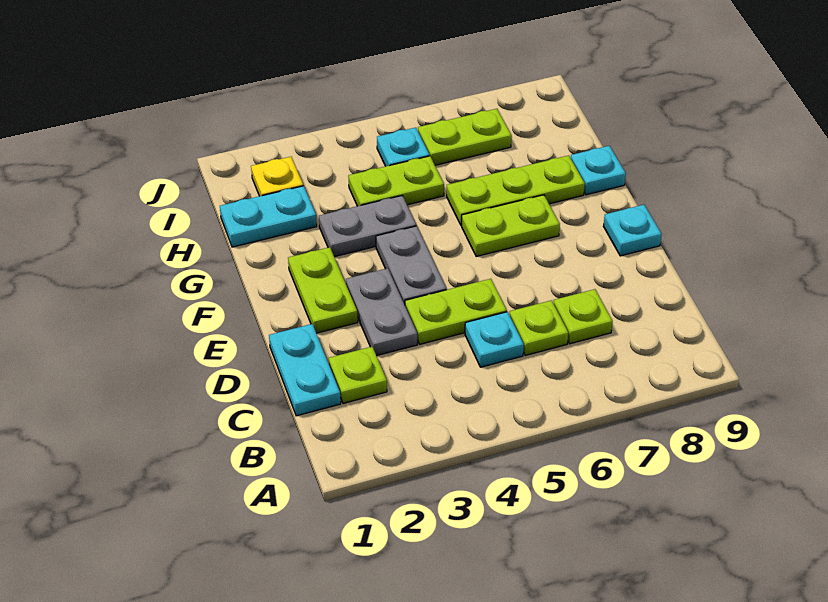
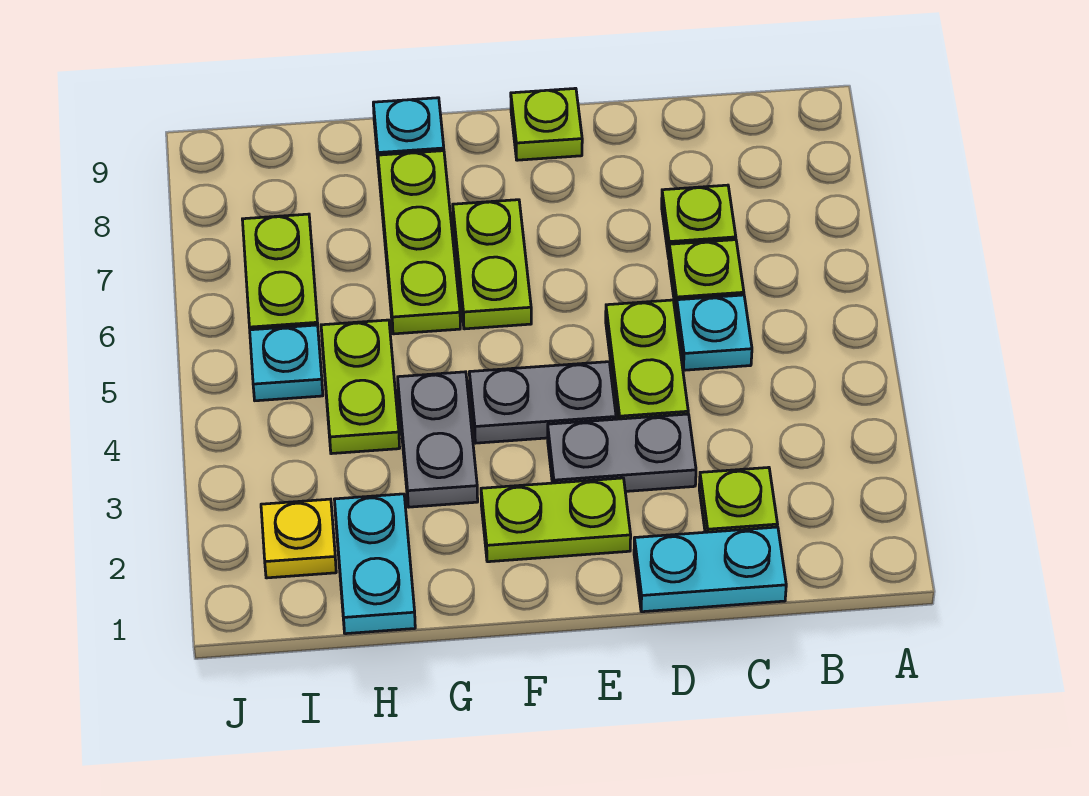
cyan plate E9 level 1 -> lime plate E9 level 1

